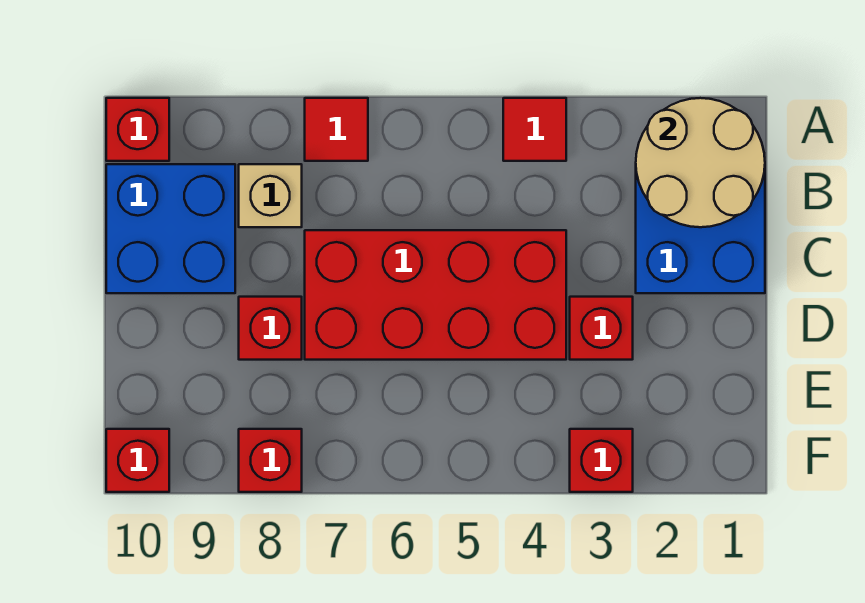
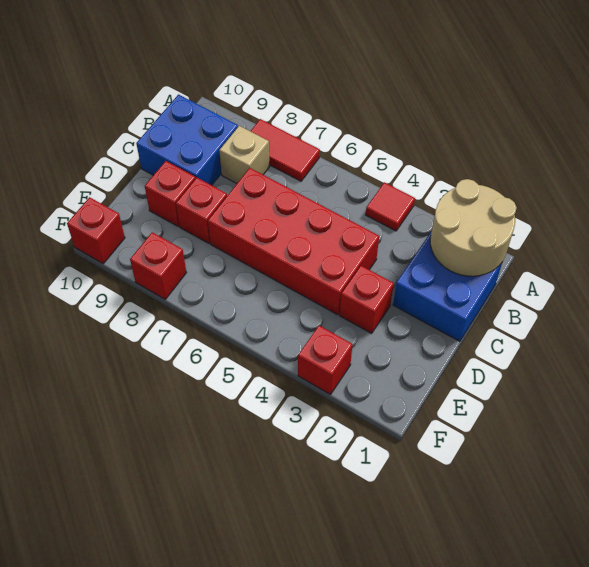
red tile A7 level 1 -> red tile A7:A8 level 1
red brick A10 level 1 -> red brick D9 level 1

